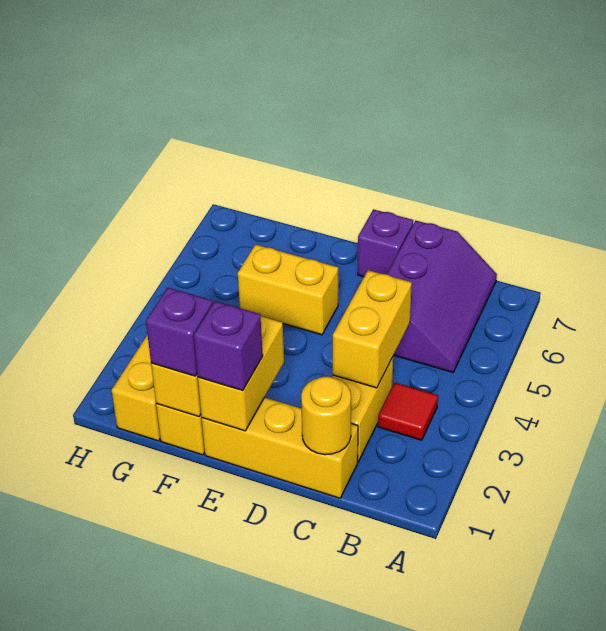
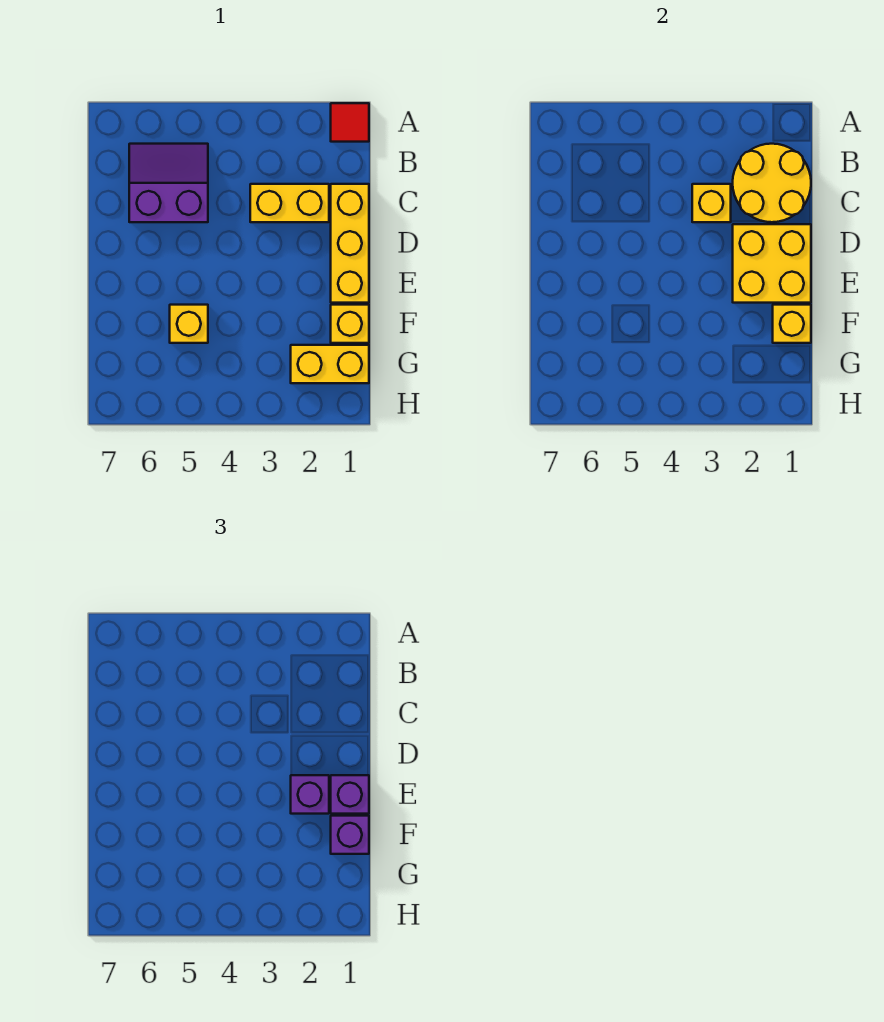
red tile B3 level 1 -> red tile A1 level 1
purple slope B5:C7 level 1 top C -> purple slope B5:C6 level 1 top C
yellow round brick C1 level 2 -> yellow round brick B1:C2 level 2
yellow brick C3:C4 level 2 -> yellow brick C3 level 2
purple brick D7 level 1 -> purple brick E2 level 3
yellow brick E1:E2 level 2 -> yellow brick D1:E2 level 2
yellow brick E5:F5 level 1 -> yellow brick F5 level 1

